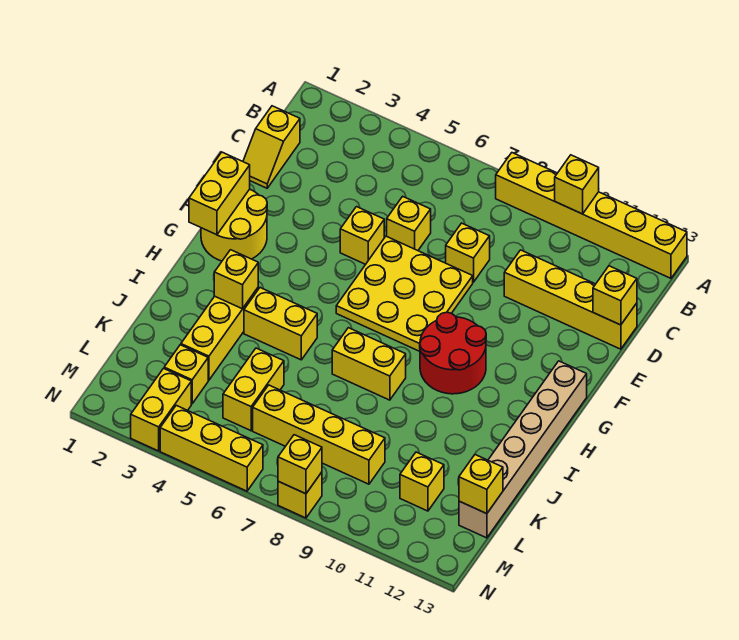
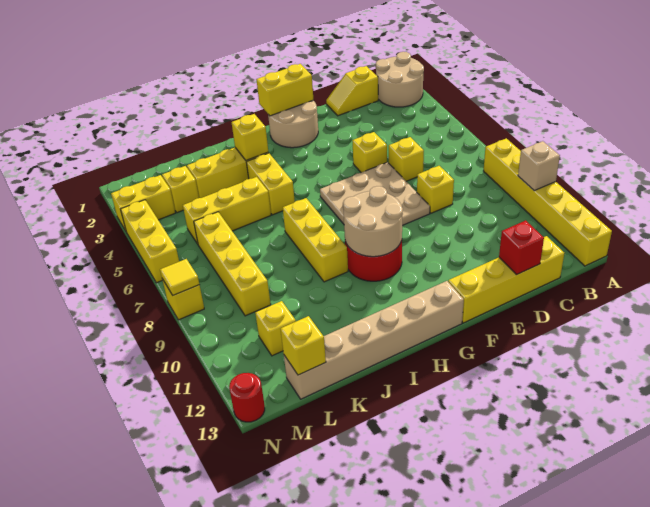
none -> tan round brick A1:B2 level 1
yellow brick A10 level 2 -> tan brick A10 level 2
yellow brick D10:D13 level 1 -> yellow brick C13:F13 level 1
yellow brick D13 level 2 -> red brick D13 level 2
yellow plate E6:G8 level 1 -> tan plate E6:G8 level 1
yellow round brick F1:G2 level 1 -> tan round brick F1:G2 level 1
none -> tan round brick G9:H10 level 2
yellow brick I7:I8 level 1 -> yellow brick I7:I9 level 1
yellow brick K5:L5 level 1 -> yellow brick J5:L5 level 1
yellow brick N8 level 2 -> yellow tile N8 level 2
none -> red round brick N13 level 1

